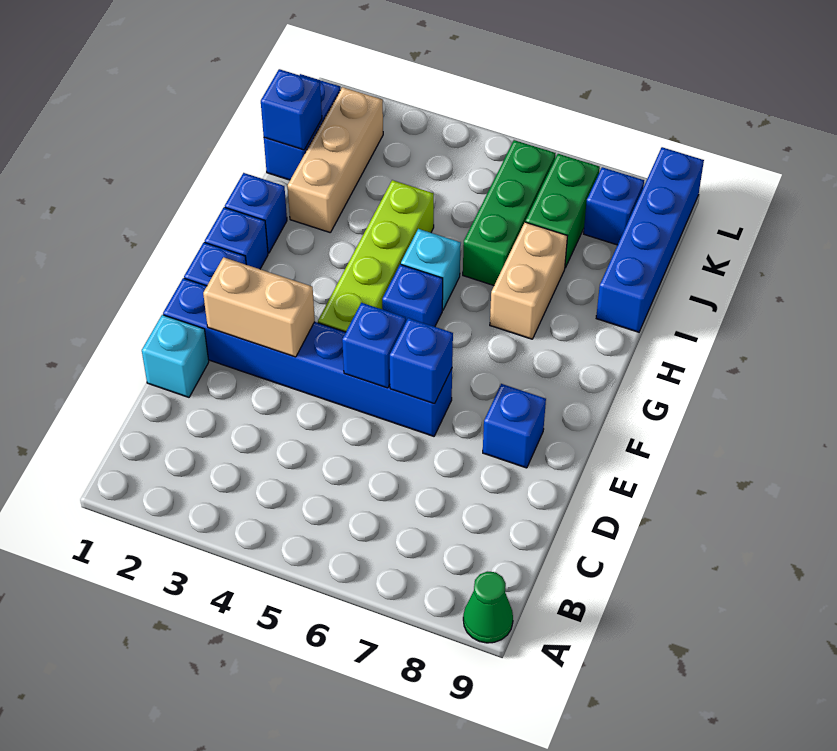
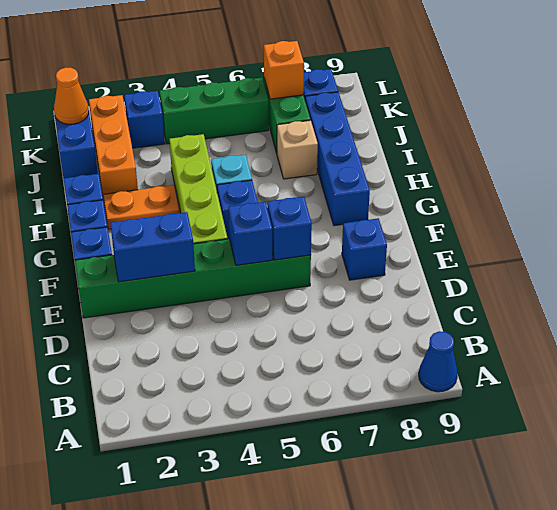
green cone A9 level 1 -> blue cone A9 level 1
cyan brick D1 level 1 -> none
blue brick E1:E6 level 1 -> green brick E1:E6 level 1
tan brick E2:E3 level 2 -> blue brick E2:E3 level 2
none -> orange plate H2:H3 level 1
tan brick H7:I7 level 1 -> tan brick I7 level 1
tan brick I2:K2 level 1 -> orange brick I2:K2 level 1
green brick I6:K6 level 1 -> green brick K4:K6 level 1
blue brick I9:L9 level 1 -> blue brick G8:J8 level 1
blue brick J1 level 2 -> blue brick K3 level 1
none -> orange cone K1 level 2
none -> orange brick K7 level 2

